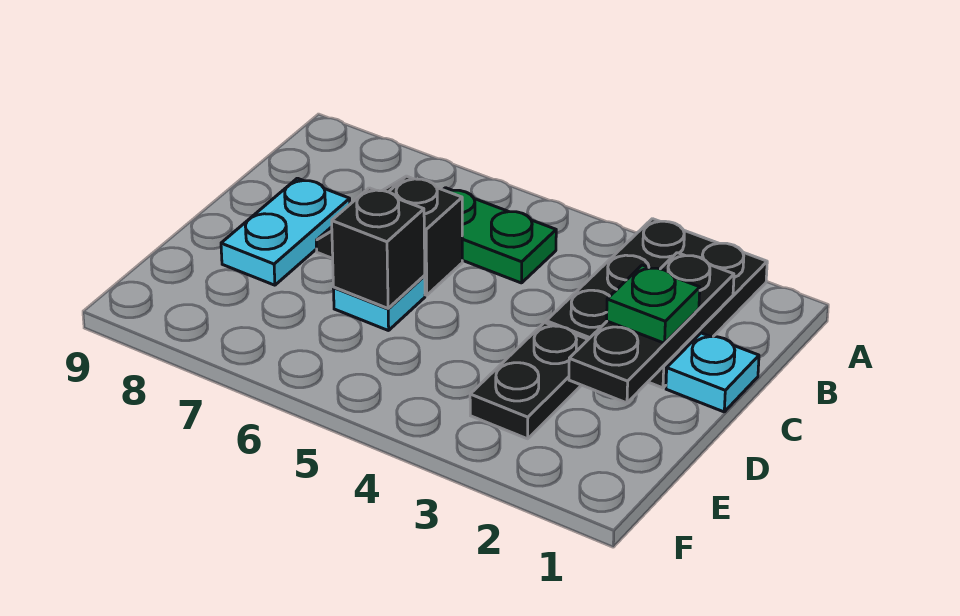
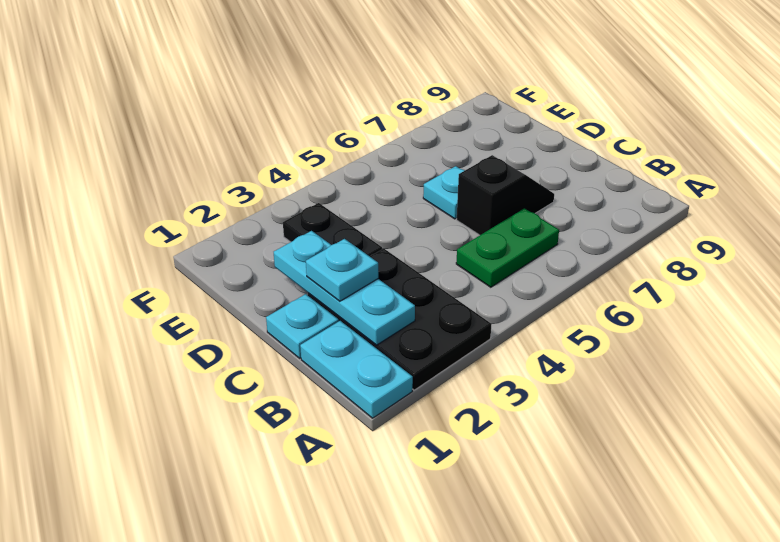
black plate B2:D2 level 2 -> cyan plate B2:D2 level 2
green plate C2 level 3 -> cyan plate C2 level 3
cyan plate C8:D8 level 1 -> cyan plate A1:B1 level 1
black brick D6 level 2 -> none

